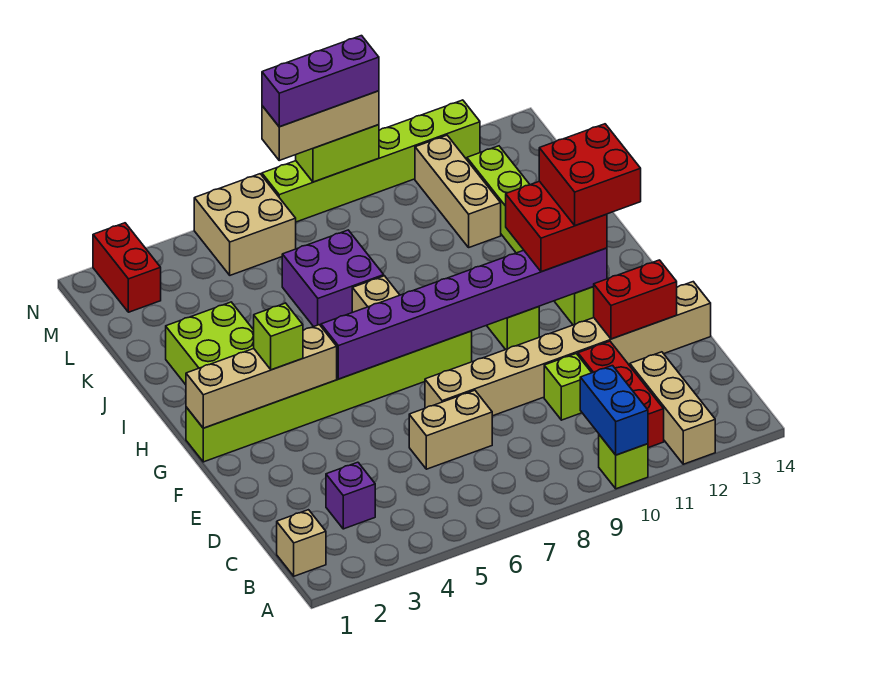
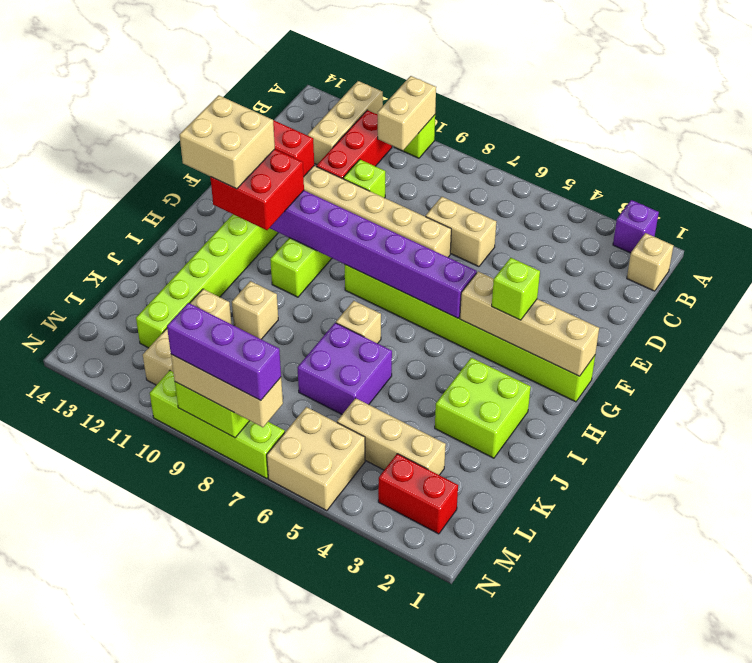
blue brick A10:B10 level 2 -> tan brick A10:B10 level 2
purple brick C3 level 1 -> purple brick A2 level 1
red brick G12:H13 level 4 -> tan brick G12:H13 level 4
none -> tan brick J10 level 1
none -> tan brick L3:L5 level 1
red brick M2:N2 level 1 -> red brick M2:M3 level 1
lime brick N7:N12 level 1 -> lime brick N7:N10 level 1

